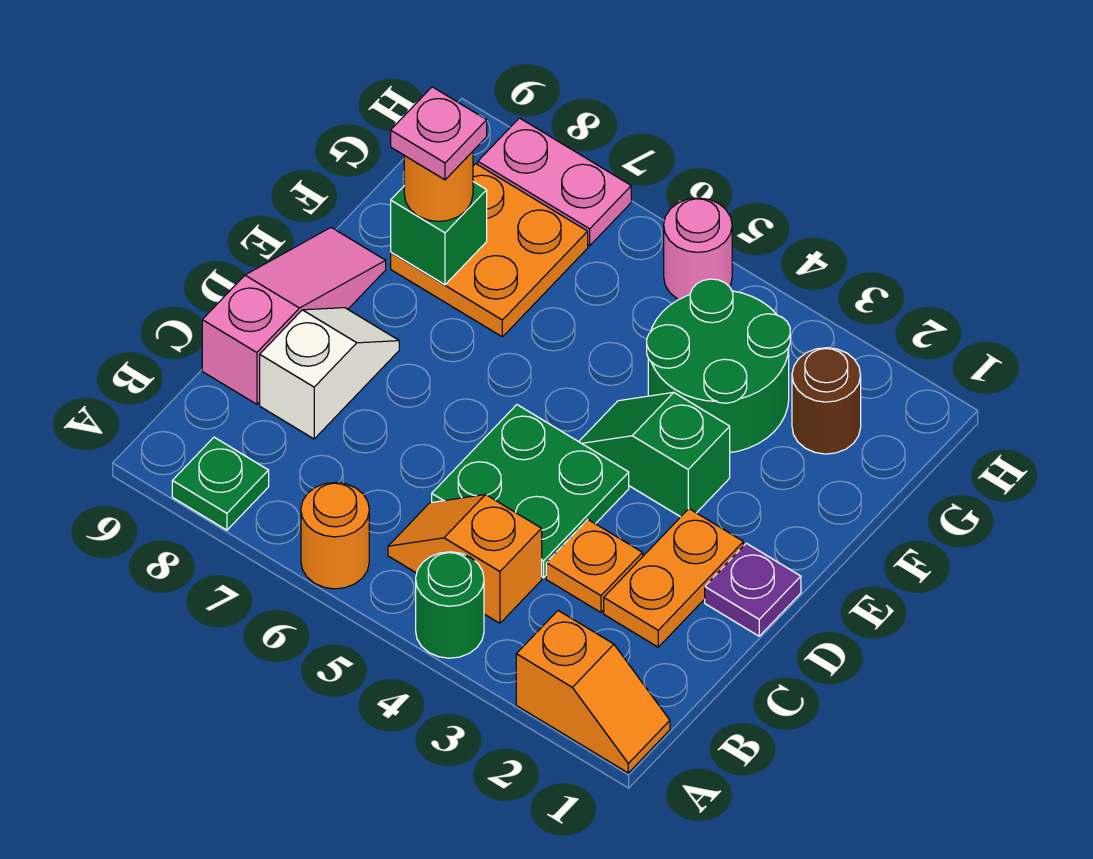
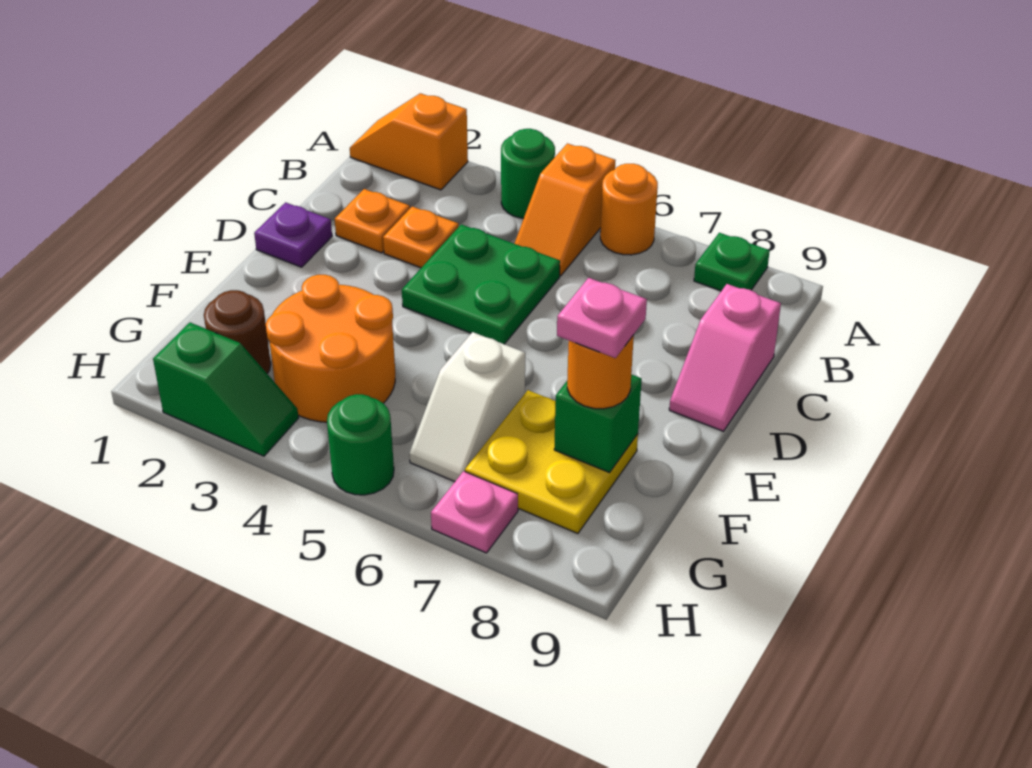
orange slope B4:B5 level 1 top 4 -> orange slope A5:B5 level 1 top A
orange plate C2:D2 level 1 -> orange plate C2 level 1
white slope C8:D8 level 1 top C -> white slope F6:G6 level 1 top F
pink slope C9:E9 level 1 top C -> pink slope C9:D9 level 1 top C
green slope E3:E4 level 1 top 3 -> green slope H2:H3 level 1 top 2
green round brick F3:G4 level 1 -> orange round brick F3:G4 level 1
orange plate F7:G8 level 1 -> yellow plate F7:G8 level 1
pink round brick H5 level 1 -> green round brick H5 level 1
pink plate H7:H8 level 1 -> pink plate H7 level 1

